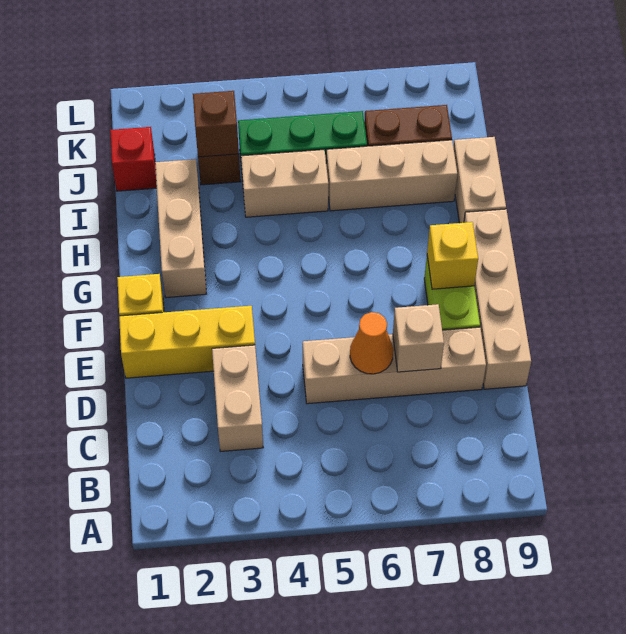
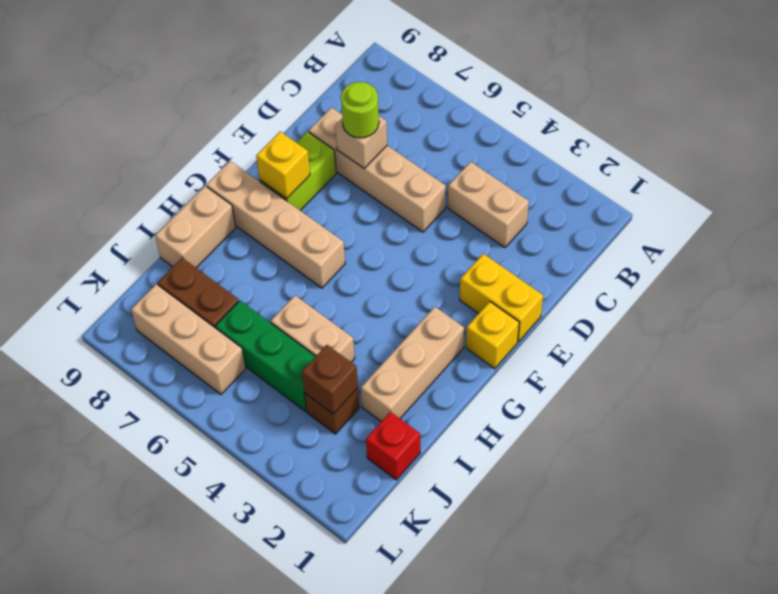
tan brick C3:D3 level 1 -> tan brick C3:C4 level 1
orange cone D6 level 2 -> none
none -> lime round brick D7 level 3
tan brick D9:G9 level 1 -> tan brick G6:G9 level 1
yellow brick E1:E3 level 1 -> yellow brick E1:E2 level 1
tan brick I6:I8 level 1 -> tan brick K6:K8 level 1

